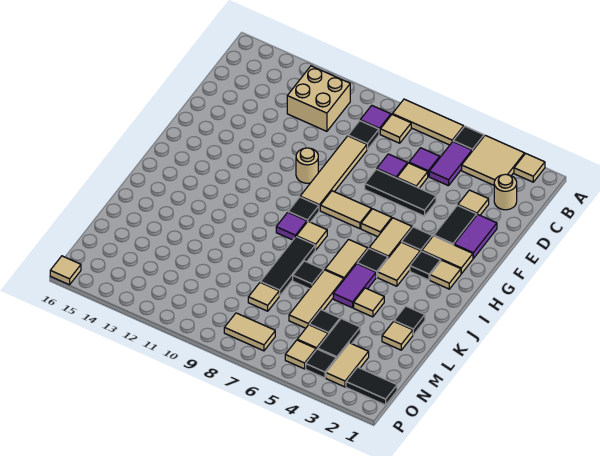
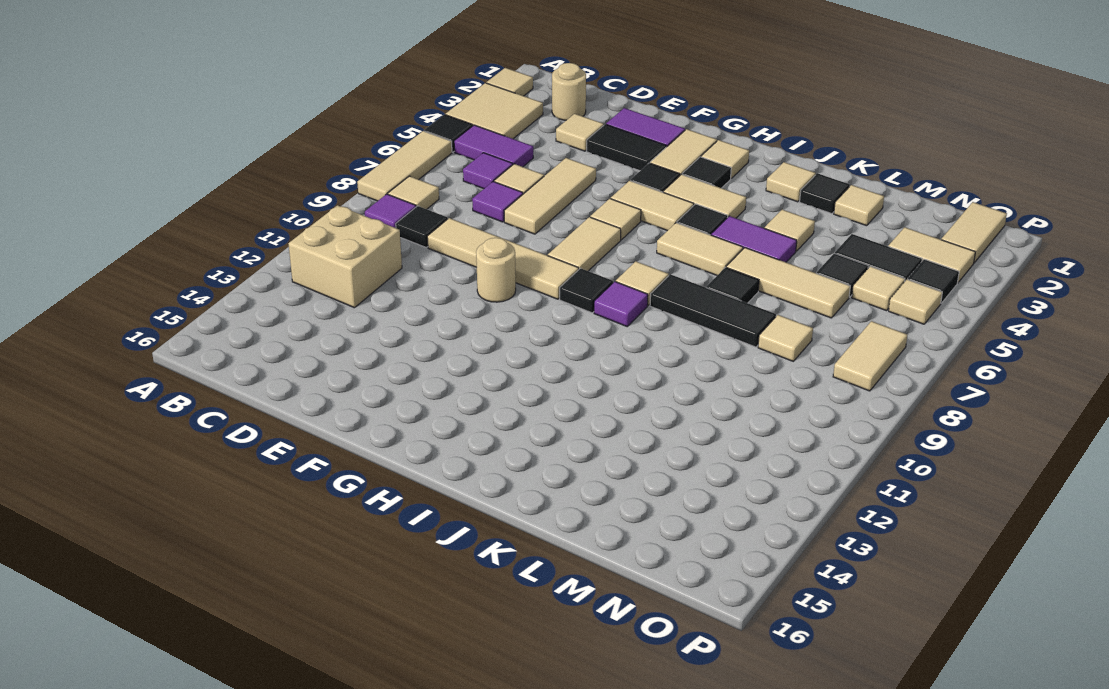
black tile E5:E7 level 1 -> tan tile E5:E7 level 1
black tile O1:O2 level 1 -> tan tile O1:O2 level 1
tan tile P16 level 1 -> tan tile J2 level 1

